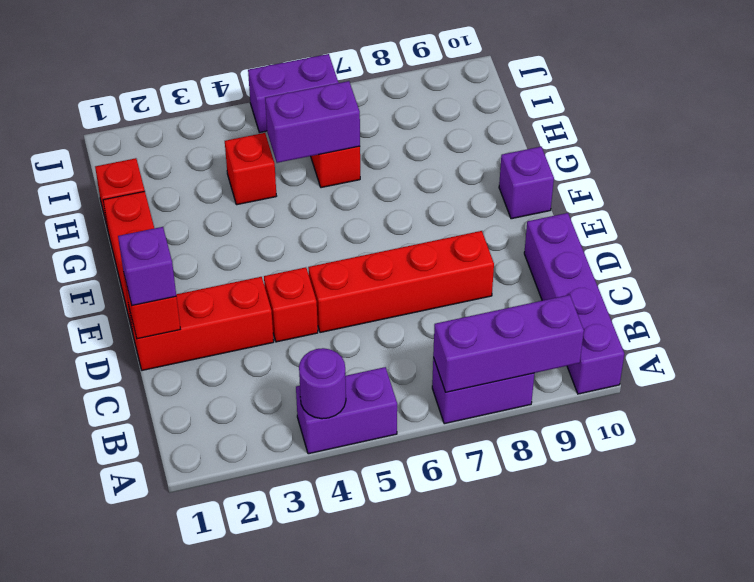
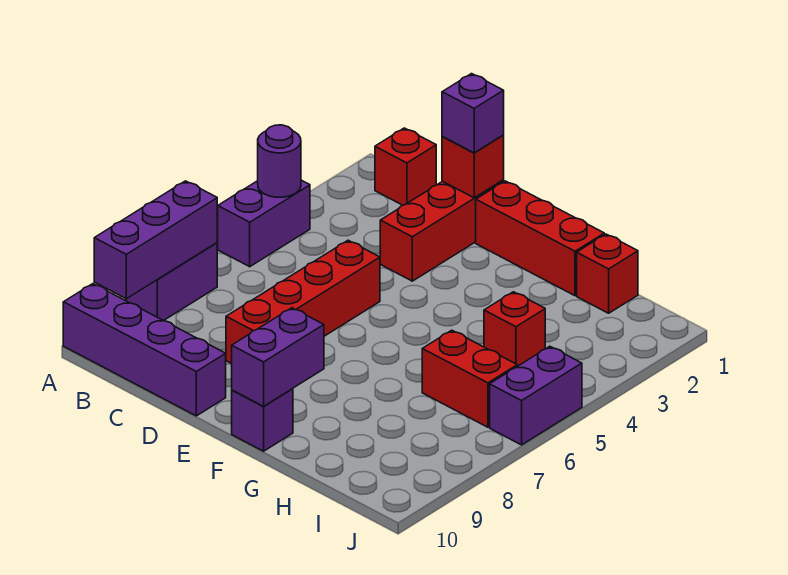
red brick D4 level 1 -> red brick B1 level 1
purple brick H5:H6 level 2 -> purple brick F9:F10 level 2

